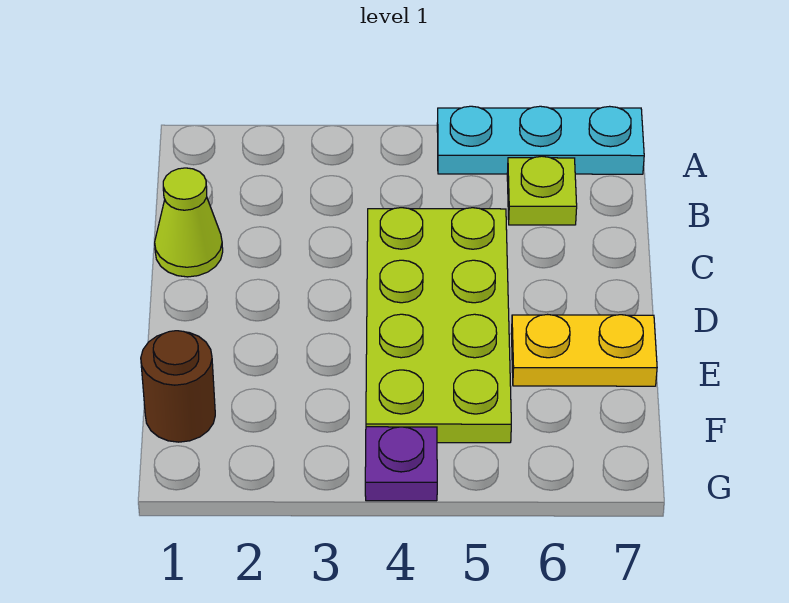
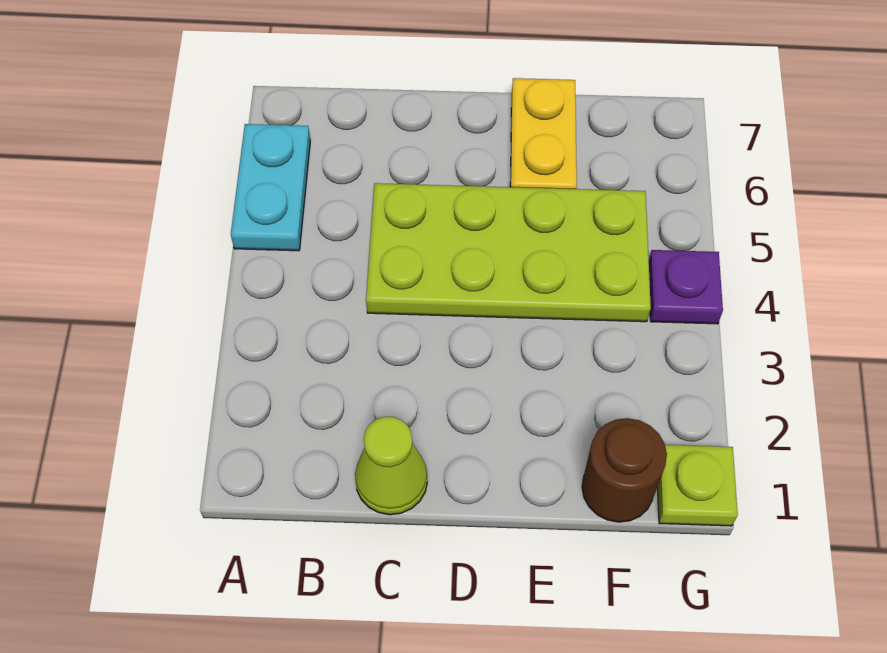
cyan plate A5:A7 level 1 -> cyan plate A5:A6 level 1
lime plate B6 level 1 -> lime plate G1 level 1

